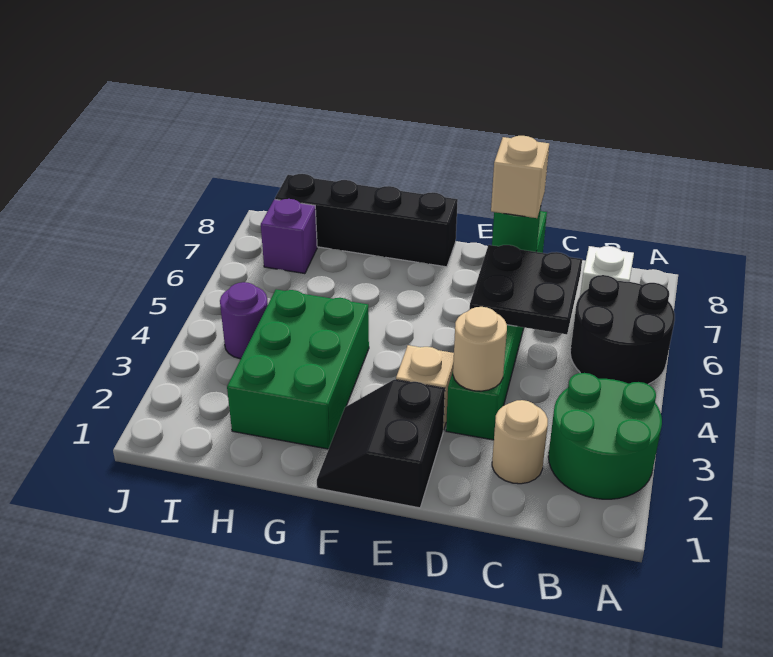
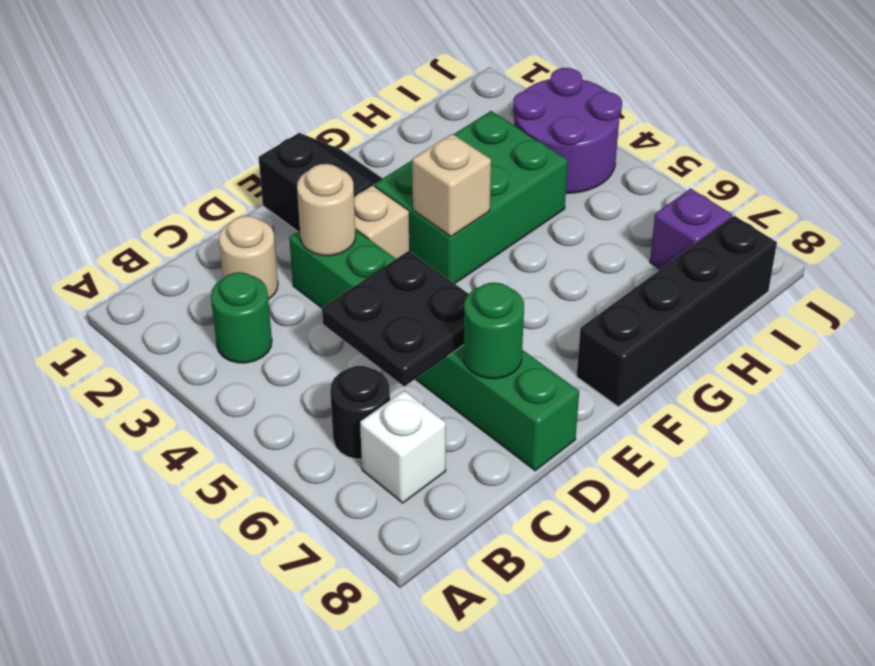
green round brick A2:B3 level 1 -> green round brick B3 level 1
black round brick A5:B6 level 1 -> black round brick B6 level 1
tan brick D7 level 3 -> tan brick F4 level 2
green brick G2:H4 level 1 -> green brick F3:H4 level 1
purple round brick I4 level 1 -> purple round brick I3:J4 level 1

